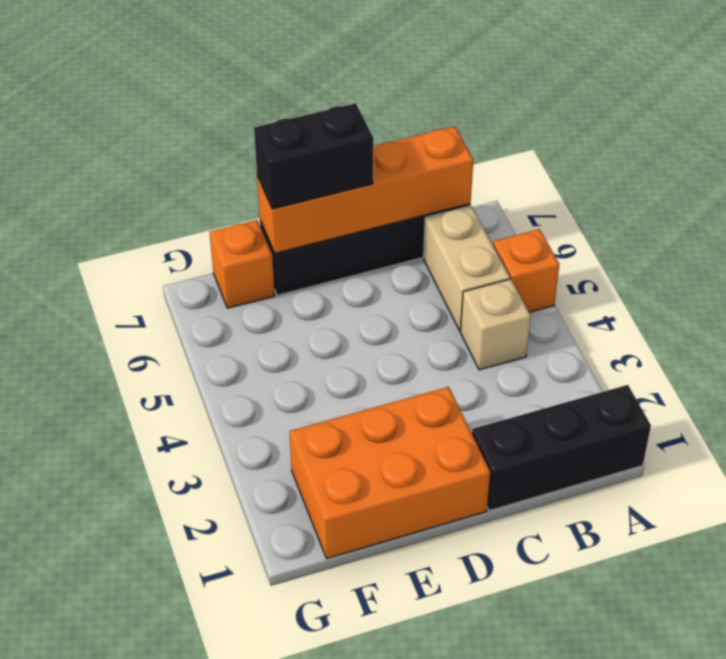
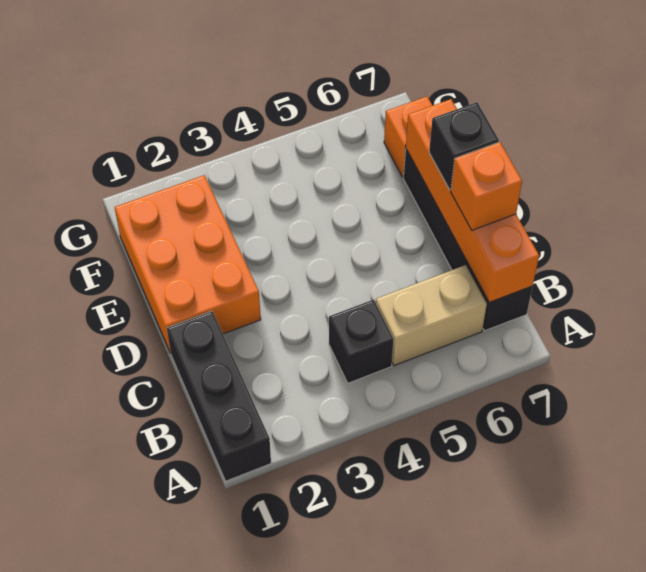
orange brick A5 level 1 -> orange brick C7 level 3
tan brick B4 level 1 -> black brick B4 level 1
black brick D7:E7 level 3 -> black brick D7 level 3

